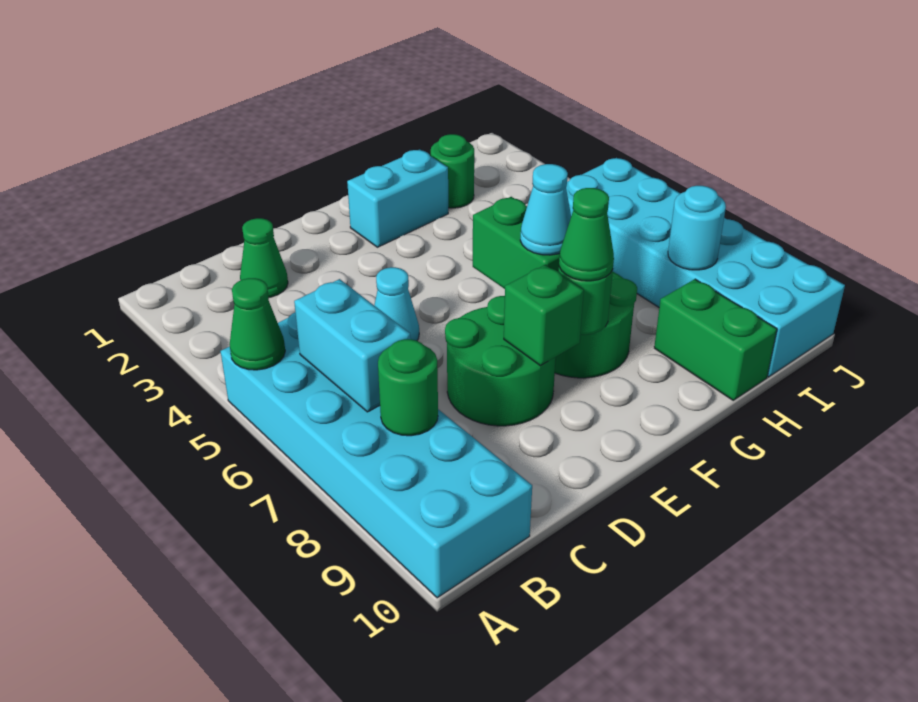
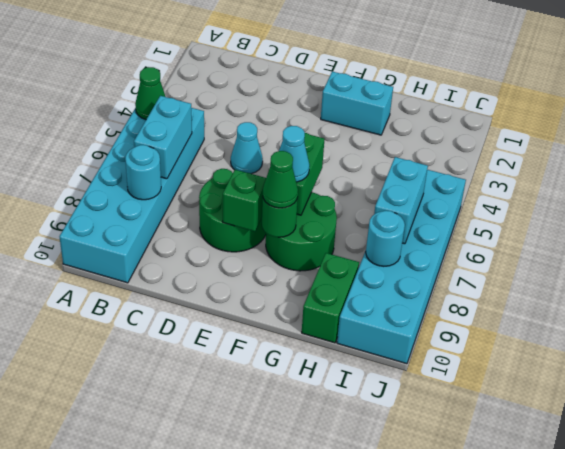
green round brick B8 level 2 -> cyan round brick B8 level 2
green cone C2 level 1 -> none
green round brick H2 level 1 -> none
none -> cyan brick I6:I7 level 2

